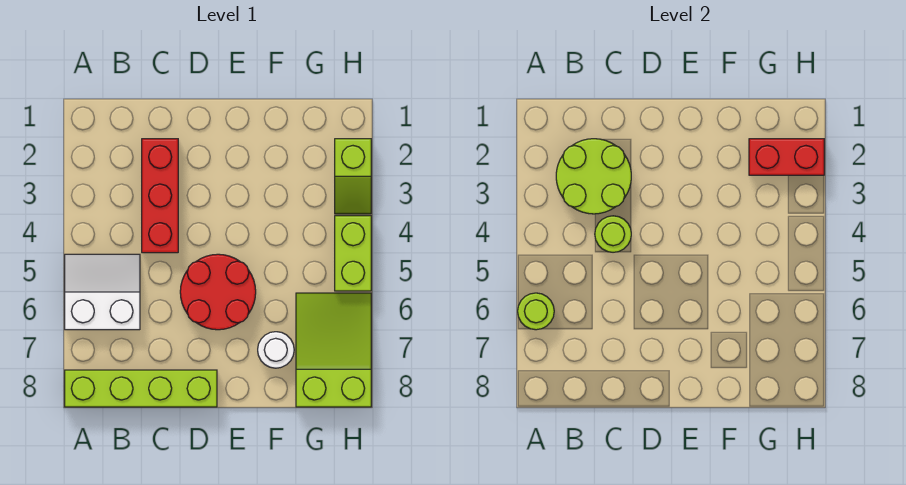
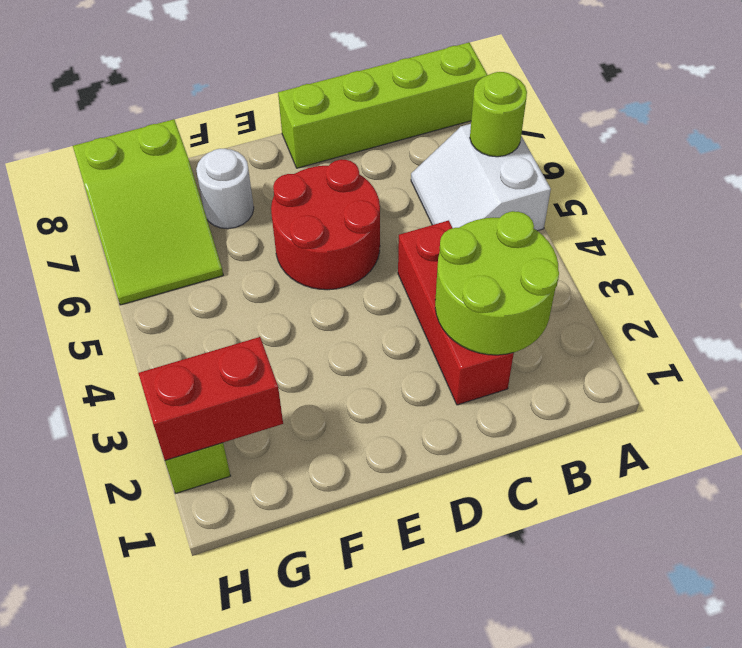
white slope A5:B6 level 1 top 6 -> white slope A5:B6 level 1 top A
lime round brick C4 level 2 -> none
lime brick H4:H5 level 1 -> none

